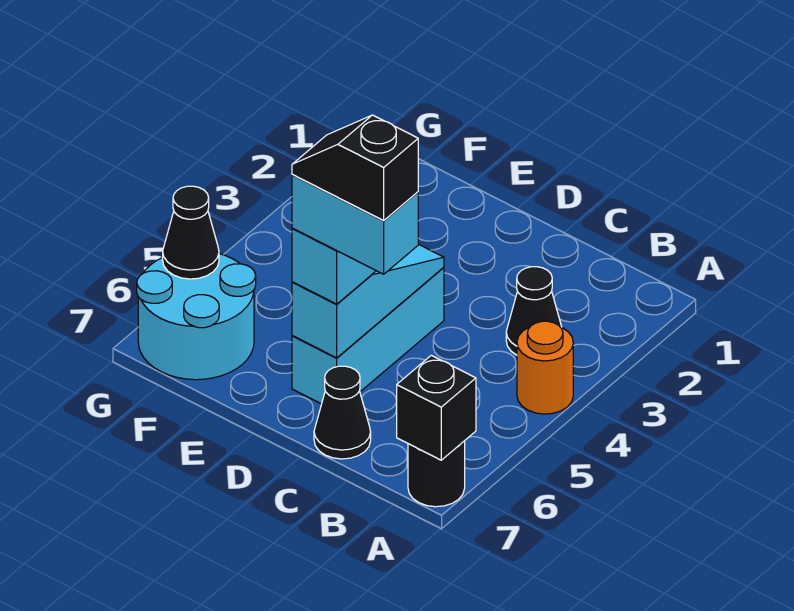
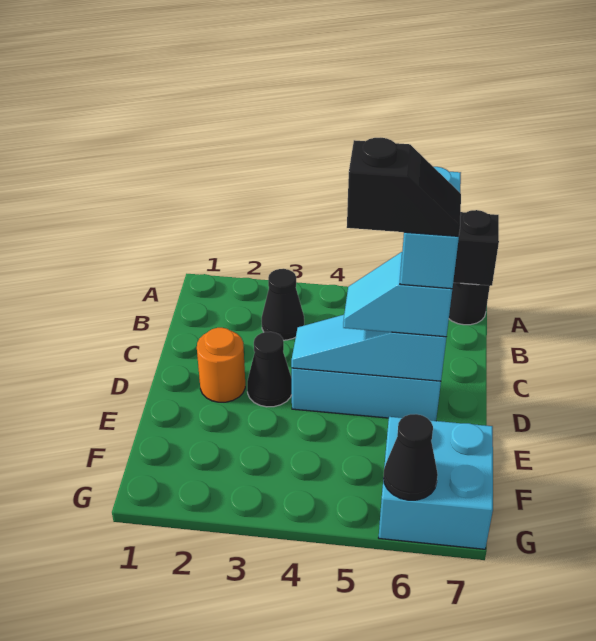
orange round brick A4 level 1 -> orange round brick D2 level 1
black slope C6:D6 level 5 top C -> black slope D5:D6 level 5 top 5
black cone C7 level 1 -> black cone D3 level 1
cyan round brick F6:G7 level 1 -> cyan brick F6:G7 level 1

